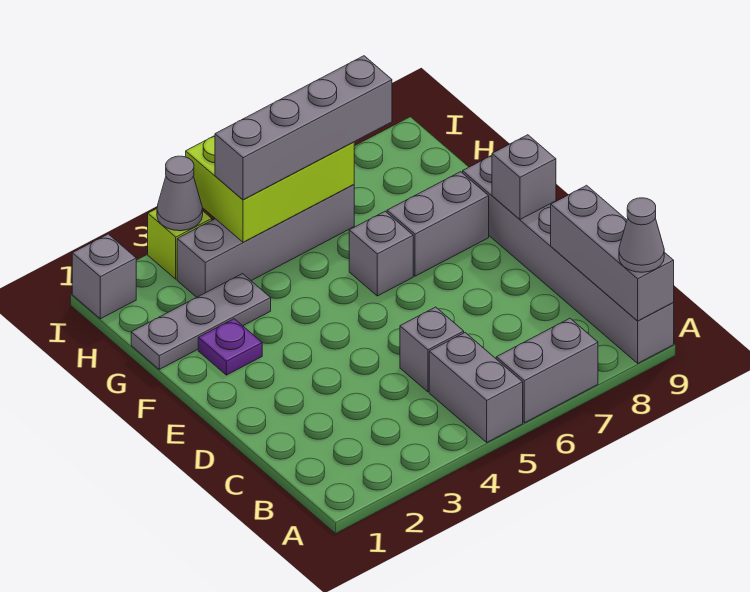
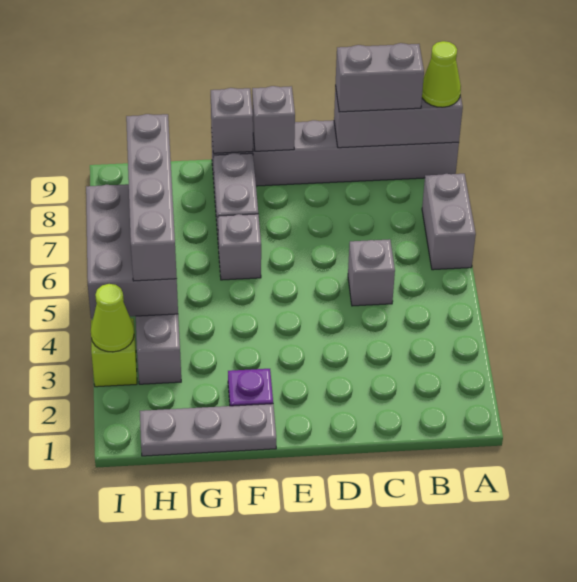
grey brick A5:B5 level 1 -> grey brick B9:C9 level 3
grey cone A9 level 3 -> lime cone A9 level 3
grey plate G1:G3 level 1 -> grey plate F1:H1 level 1
lime brick H4:I6 level 2 -> grey brick H4:I6 level 2
grey brick I1 level 1 -> grey brick F9 level 2
grey cone I3 level 2 -> lime cone I3 level 2

